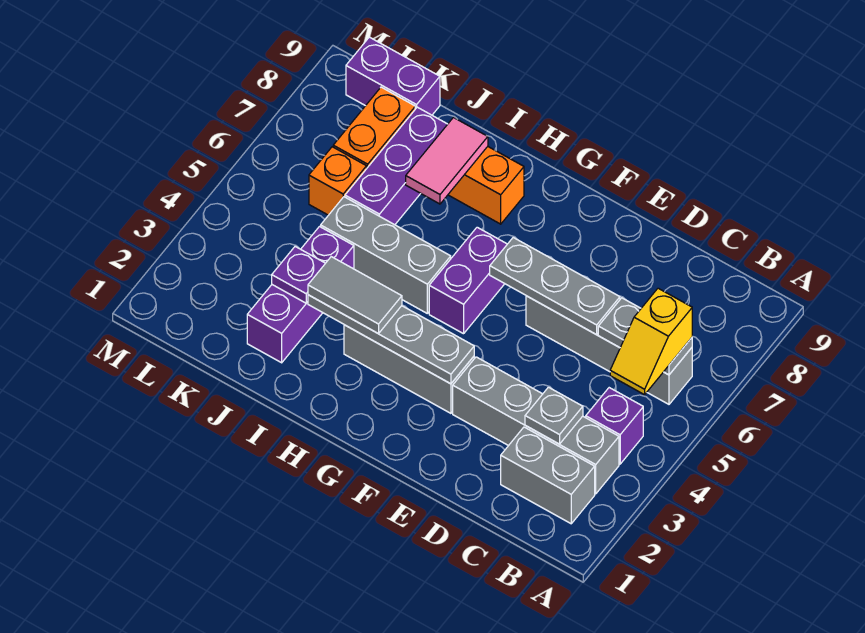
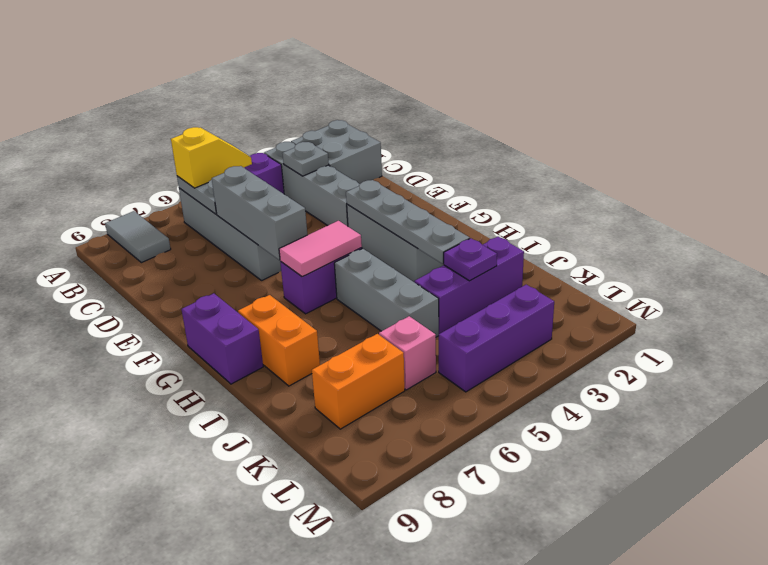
grey brick B2:C2 level 1 -> grey brick B1:C2 level 1
grey plate D6:F6 level 2 -> grey brick D6:F6 level 2
grey tile H3:I3 level 3 -> grey tile A8:B8 level 1
pink tile I7:I8 level 2 -> pink tile G5:G6 level 2
purple brick J6:J8 level 1 -> purple brick L3:L5 level 1
orange brick K6 level 1 -> pink brick K6 level 1
purple brick K9:L9 level 1 -> purple brick G9:H9 level 1

